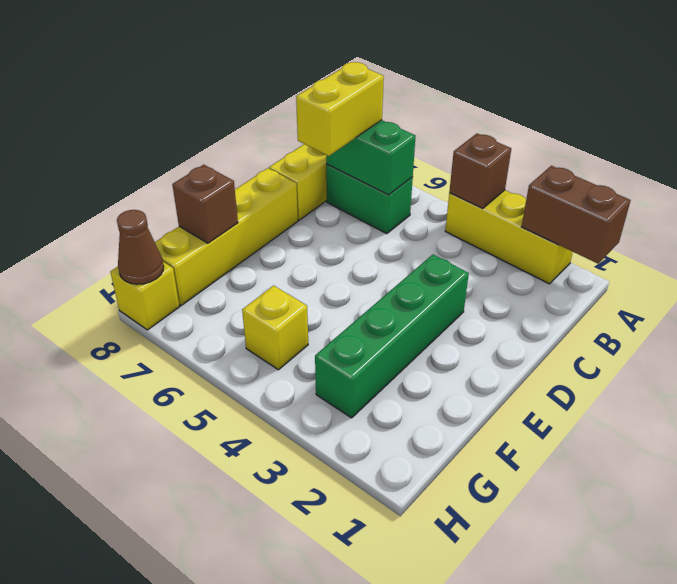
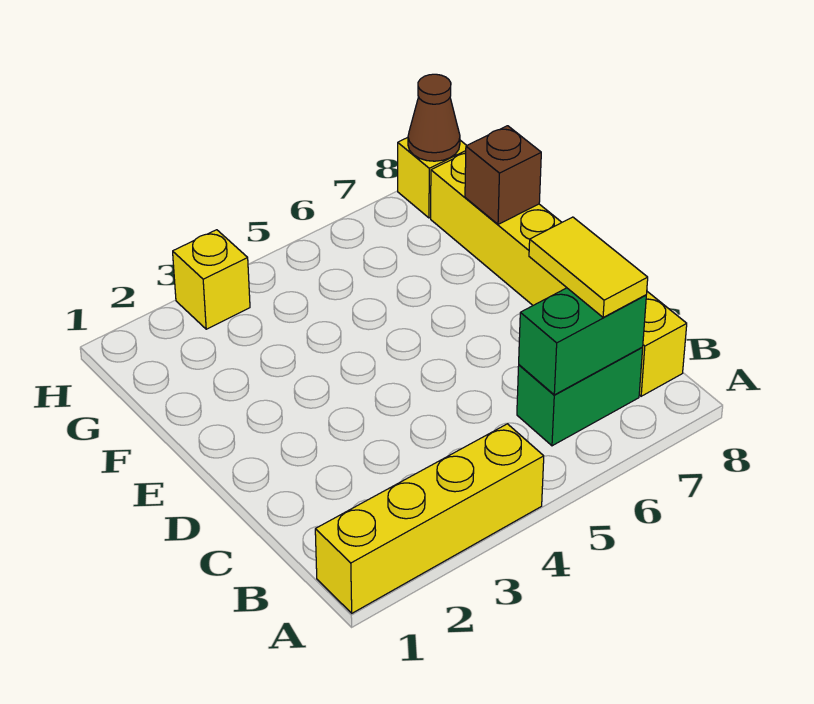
brown brick A1:A2 level 2 -> none
yellow brick A2:A4 level 1 -> yellow brick A1:A4 level 1
brown brick A4 level 2 -> none
yellow brick B7:C7 level 3 -> yellow tile B7:C7 level 3
green brick D3:G3 level 1 -> none
yellow brick G5 level 1 -> yellow brick H3 level 1

